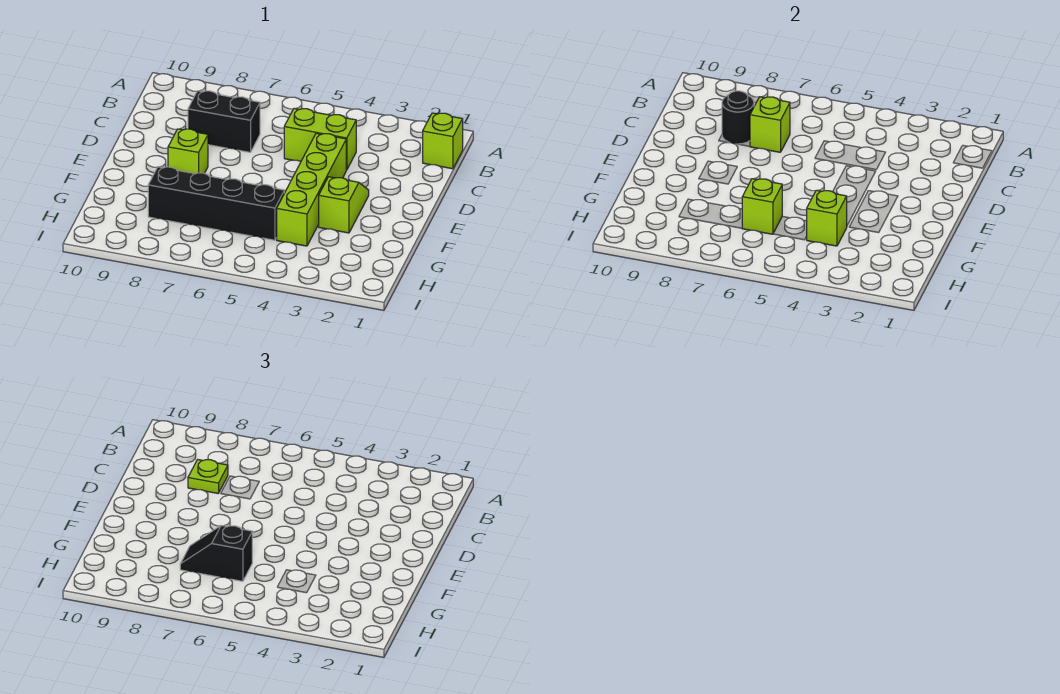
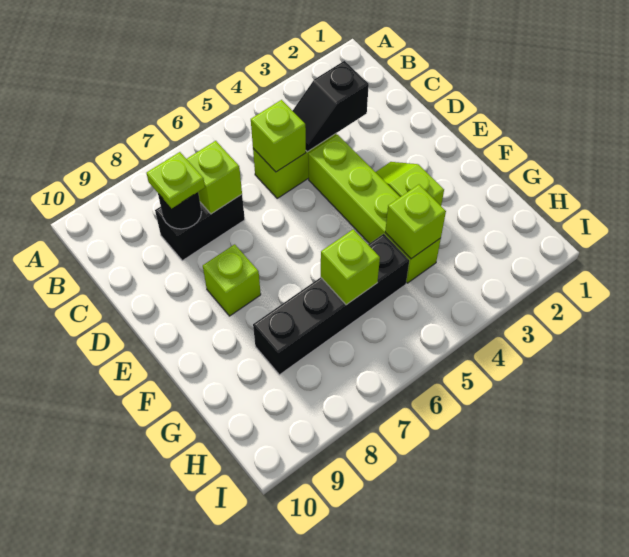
lime brick B1 level 1 -> lime brick C5 level 2
black slope G6:G7 level 3 top 6 -> black slope C3:C4 level 2 top 3

